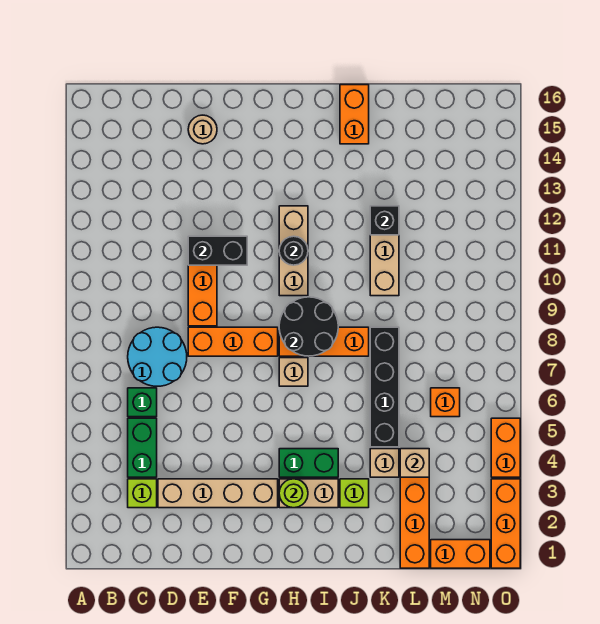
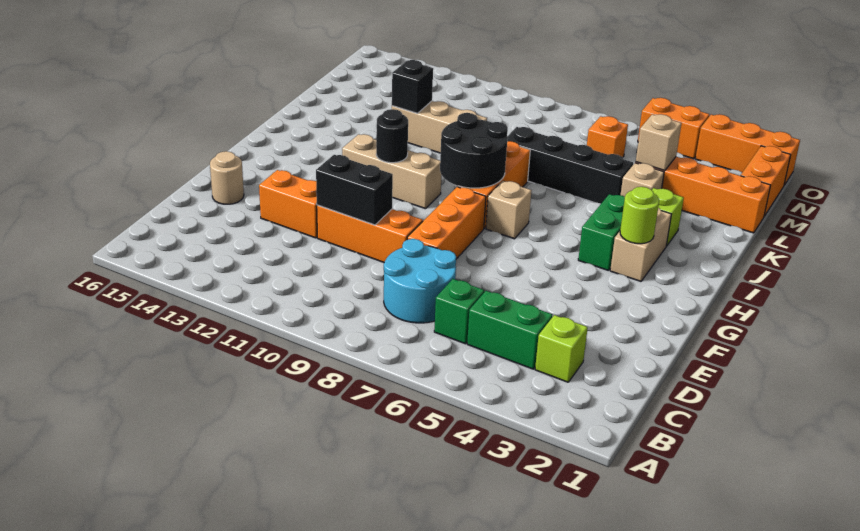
tan brick D3:G3 level 1 -> none
black brick E11:F11 level 2 -> black brick E10:E11 level 2
orange brick J15:J16 level 1 -> orange brick E12:E13 level 1

